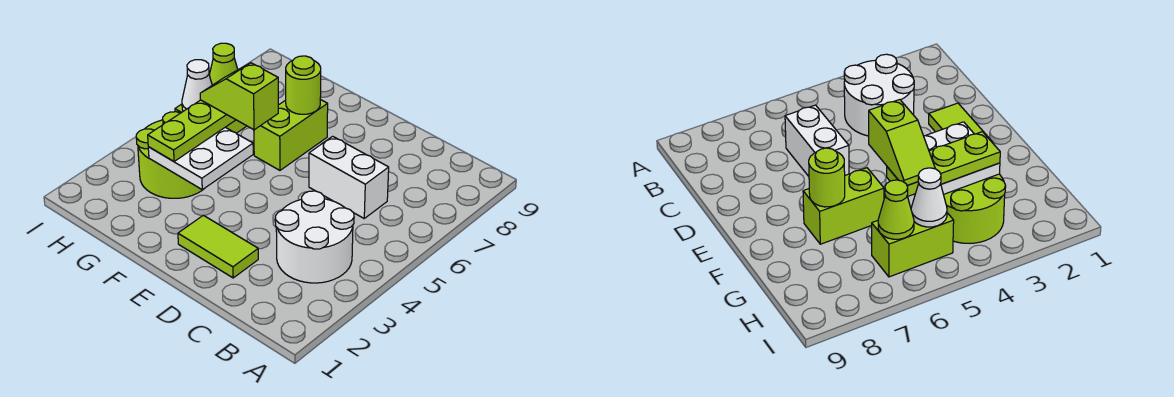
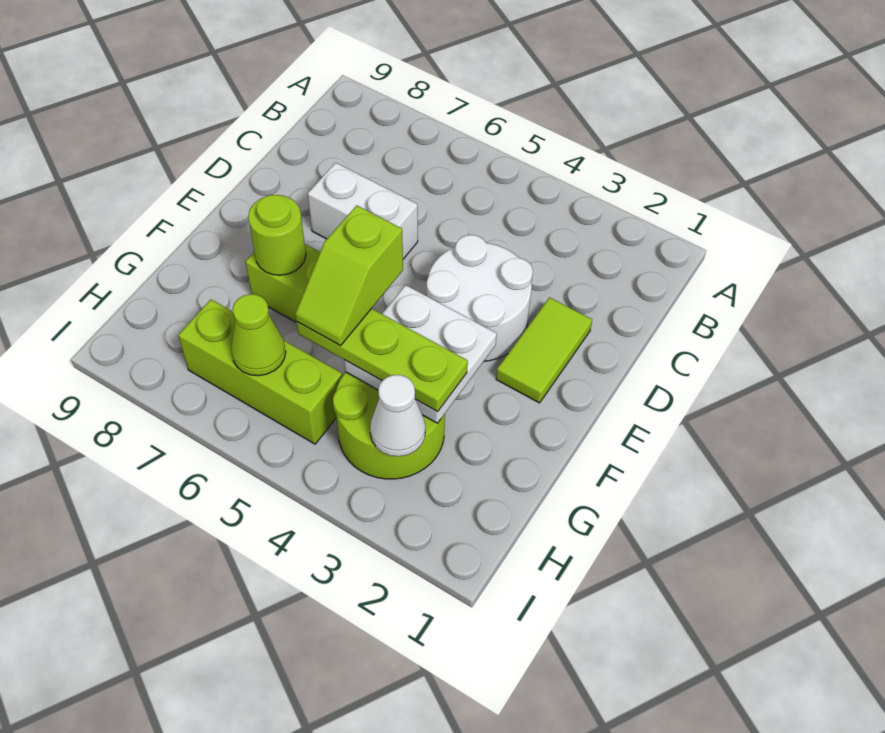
white round brick B3:C4 level 1 -> white round brick D3:E4 level 1
white brick C6:D6 level 1 -> white brick D6:D7 level 1
lime brick H5:H6 level 1 -> lime brick H5:H7 level 1
white cone H5 level 2 -> white cone H3 level 2

